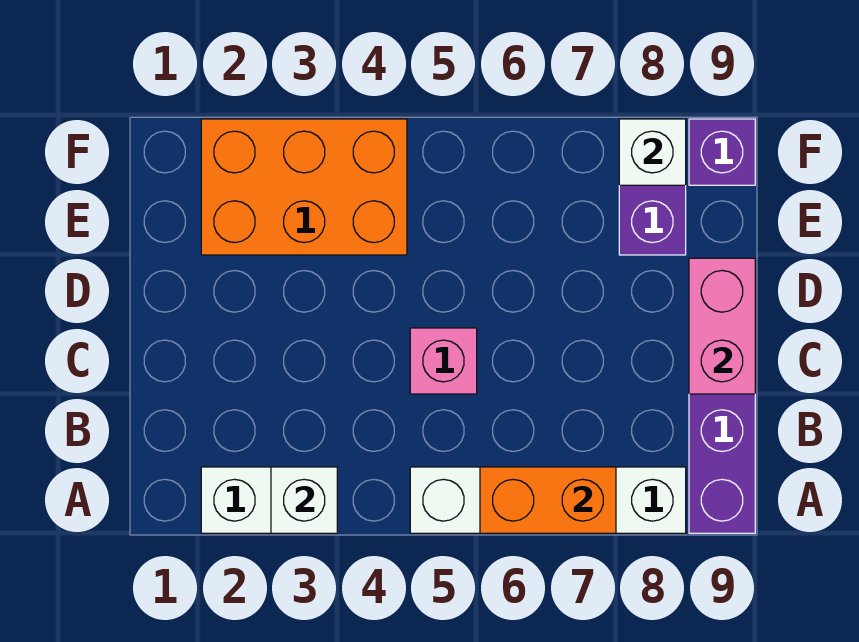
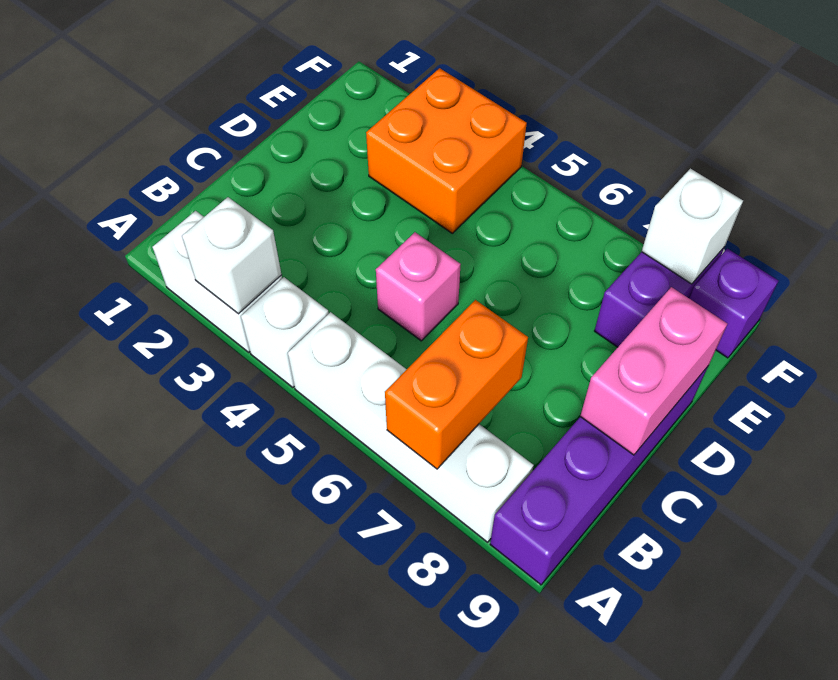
none -> white brick A4 level 1
orange brick A6:A7 level 2 -> orange brick A7:B7 level 2
orange brick E2:F4 level 1 -> orange brick E3:F4 level 1

